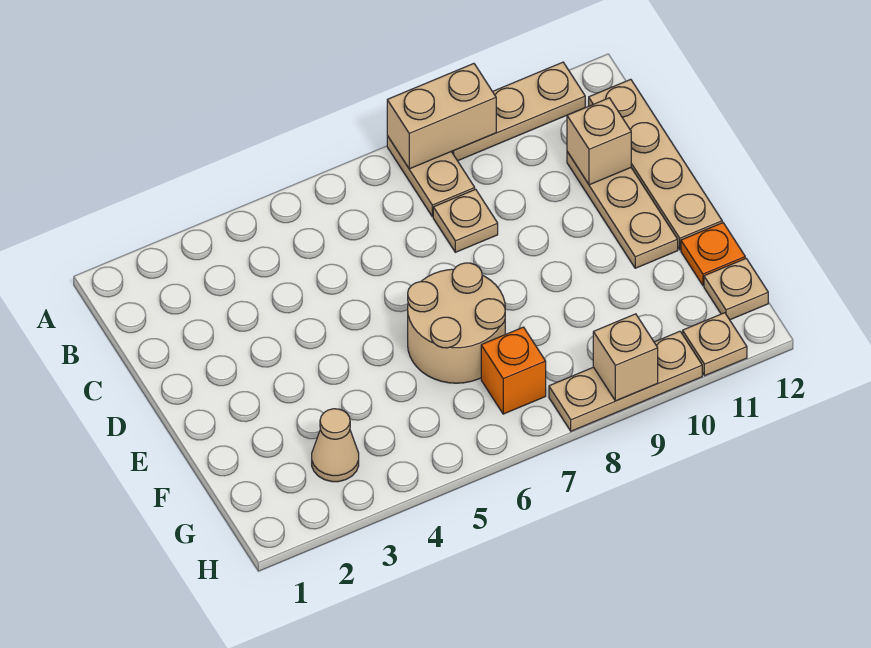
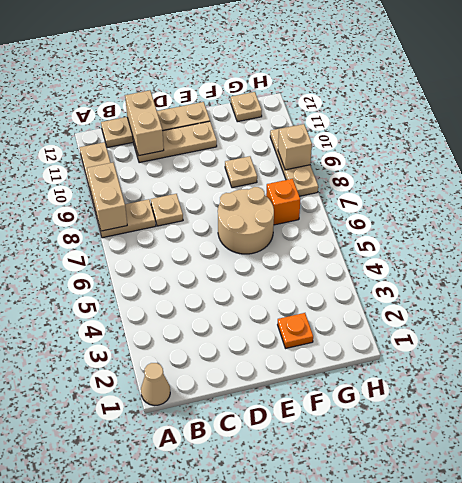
tan brick C11 level 2 -> tan brick C11:C12 level 2
orange plate F12 level 1 -> orange plate F2 level 1
tan cone G3 level 1 -> tan cone A1 level 1
tan plate H11 level 1 -> tan plate F9 level 1

